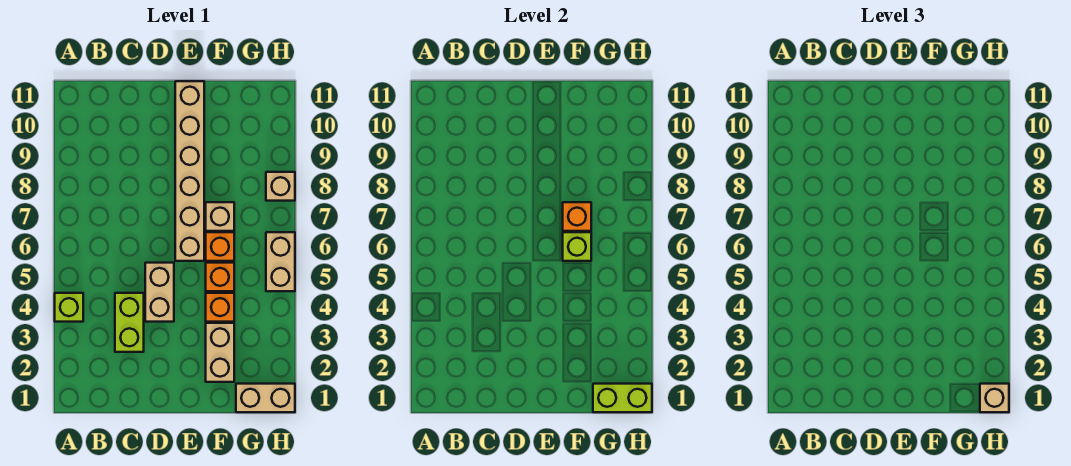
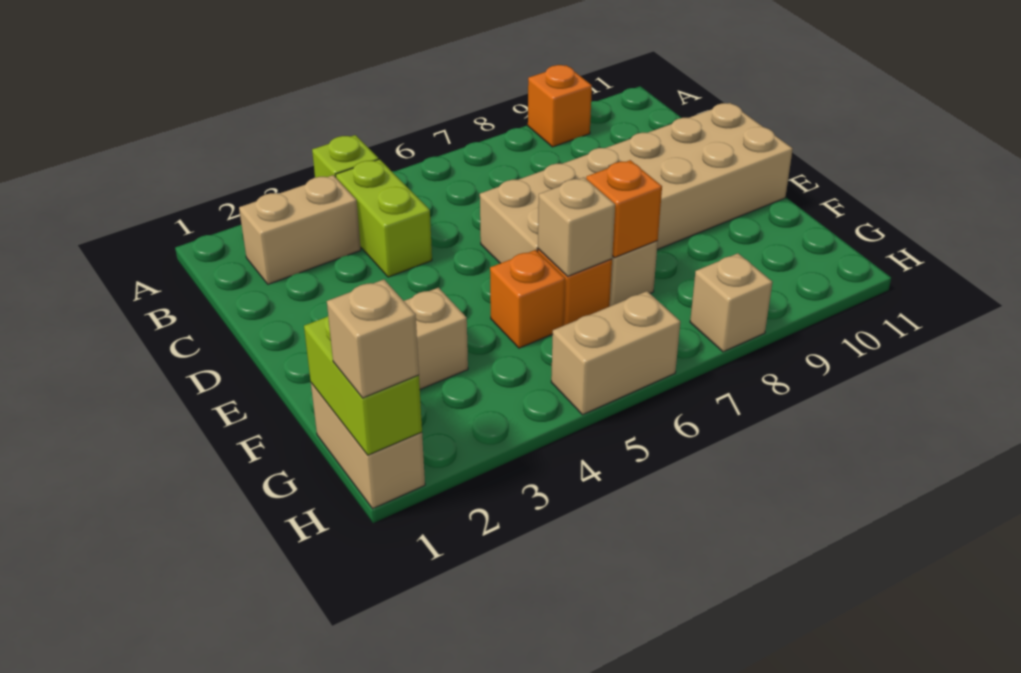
lime brick C3:C4 level 1 -> lime brick B4:C4 level 1
tan brick D4:D5 level 1 -> tan brick B2:B3 level 1
tan brick E6:E11 level 1 -> tan brick D6:E11 level 1
orange brick F4 level 1 -> orange brick A9 level 1
lime brick F6 level 2 -> tan brick F6 level 2

